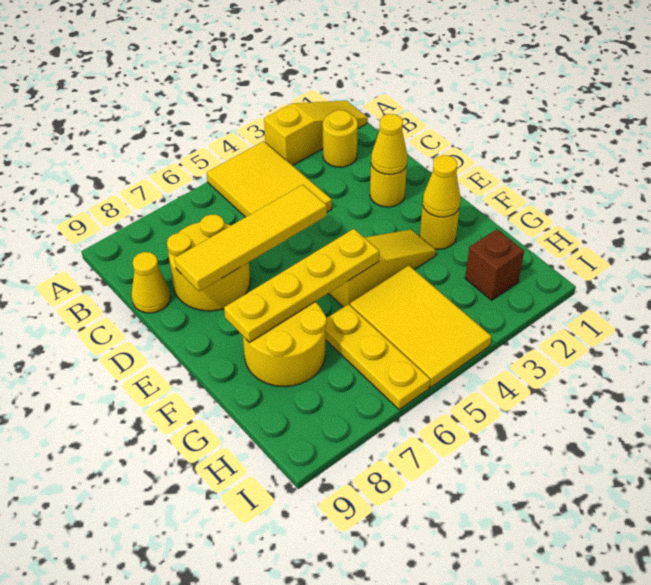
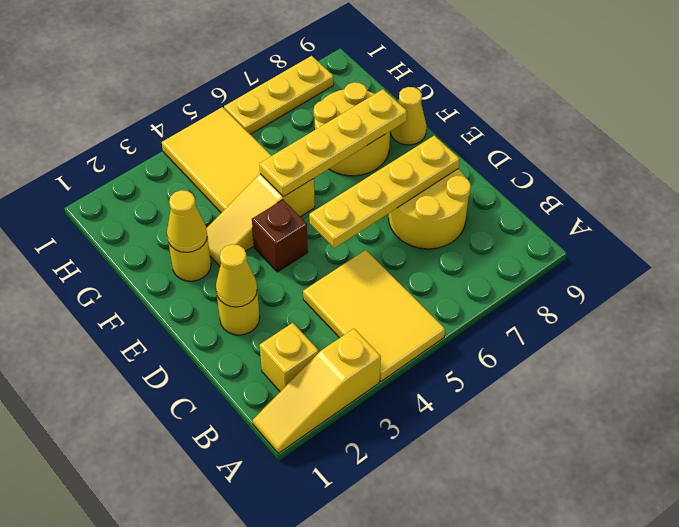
yellow round brick B2 level 1 -> yellow brick B2 level 1
yellow cone C9 level 1 -> yellow cone F9 level 1
yellow tile D5:D8 level 2 -> yellow plate D5:D8 level 2
yellow plate G6:I6 level 1 -> yellow plate I6:I8 level 1
brown brick H2 level 1 -> brown brick E4 level 1

